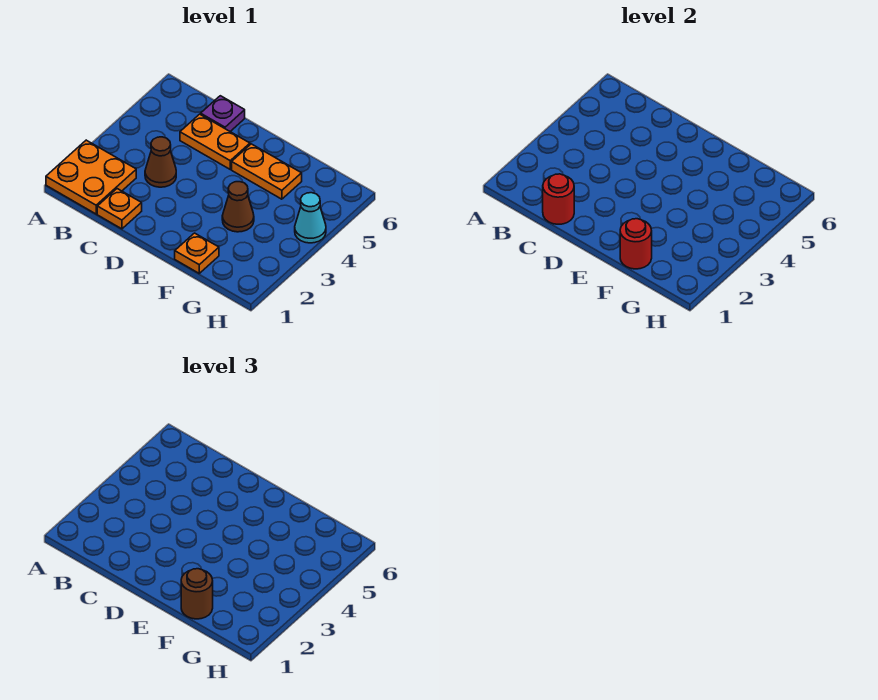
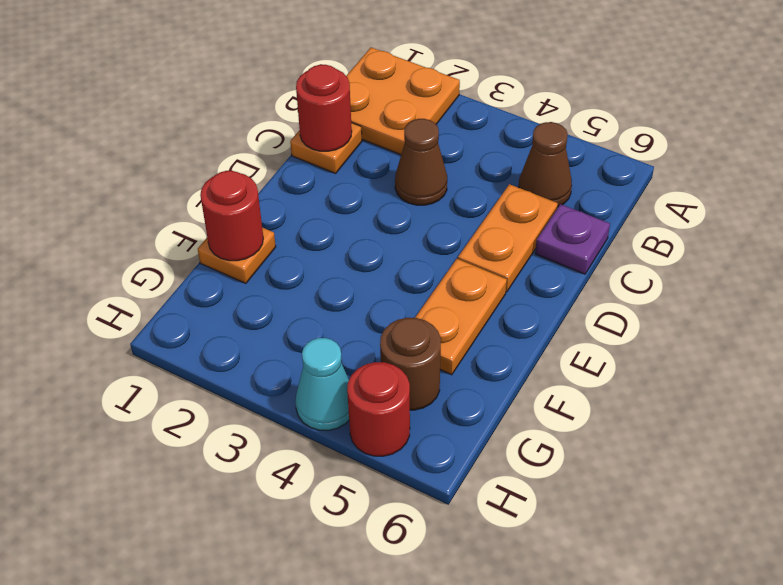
brown round brick F1 level 3 -> brown round brick G5 level 1
brown cone F3 level 1 -> brown cone B5 level 1
none -> red round brick H5 level 1

